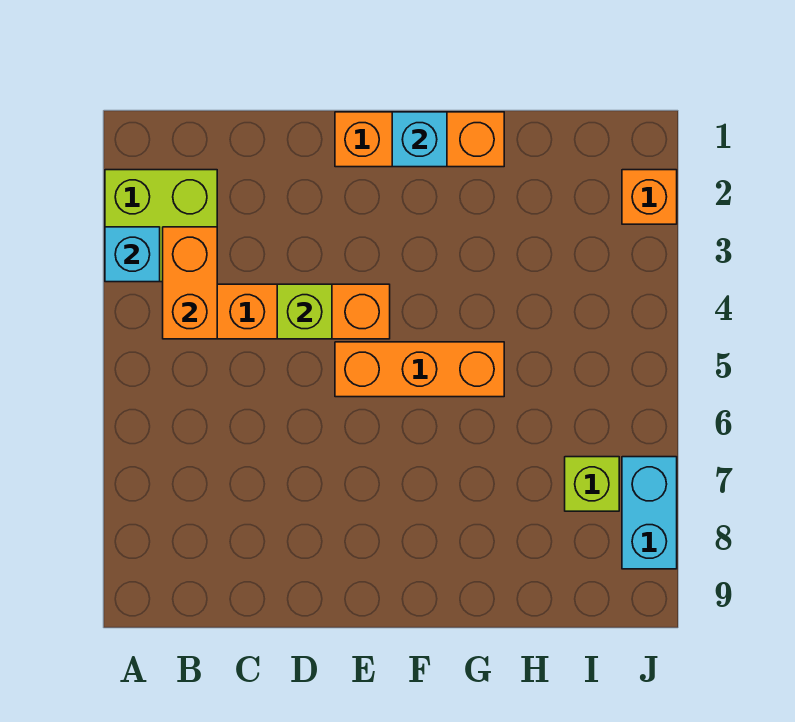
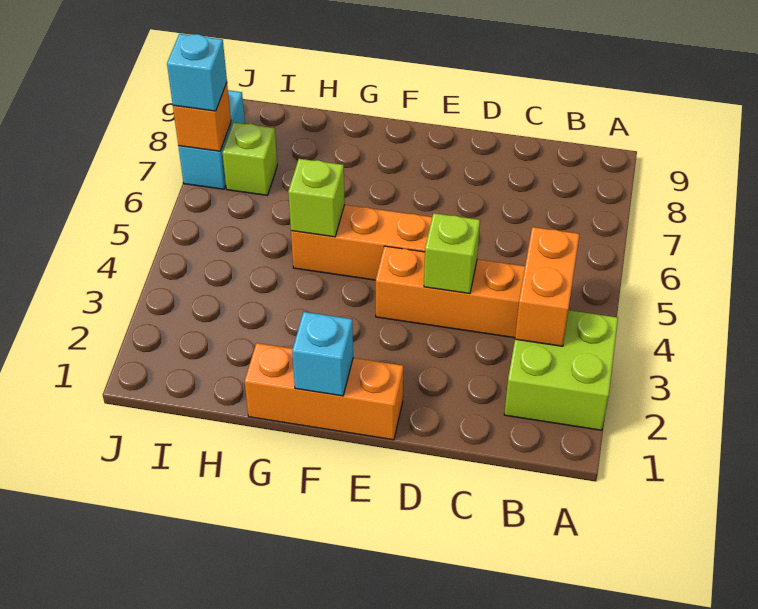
cyan brick A3 level 2 -> cyan brick J7 level 3
none -> lime brick G5 level 2
orange brick J2 level 1 -> orange brick J7 level 2

